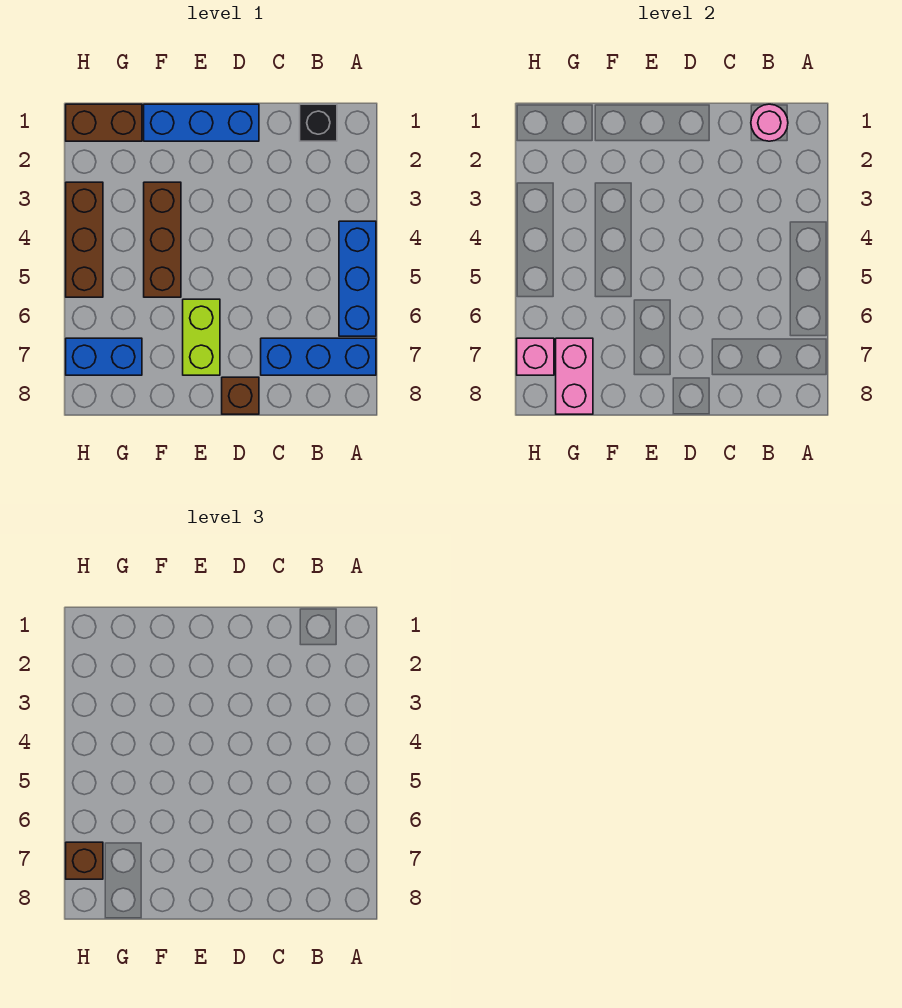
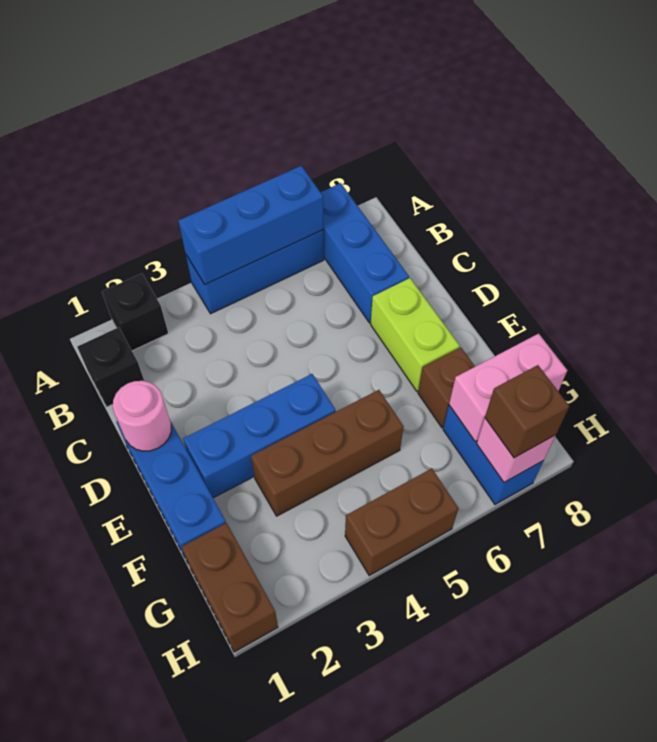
none -> black brick A2 level 1
none -> blue brick A4:A6 level 2
pink round brick B1 level 2 -> pink round brick D1 level 2
brown brick D8 level 1 -> brown brick F7 level 1
none -> blue brick E2:E4 level 1
lime brick E6:E7 level 1 -> lime brick D7:E7 level 1
brown brick H3:H5 level 1 -> brown brick H4:H5 level 1

